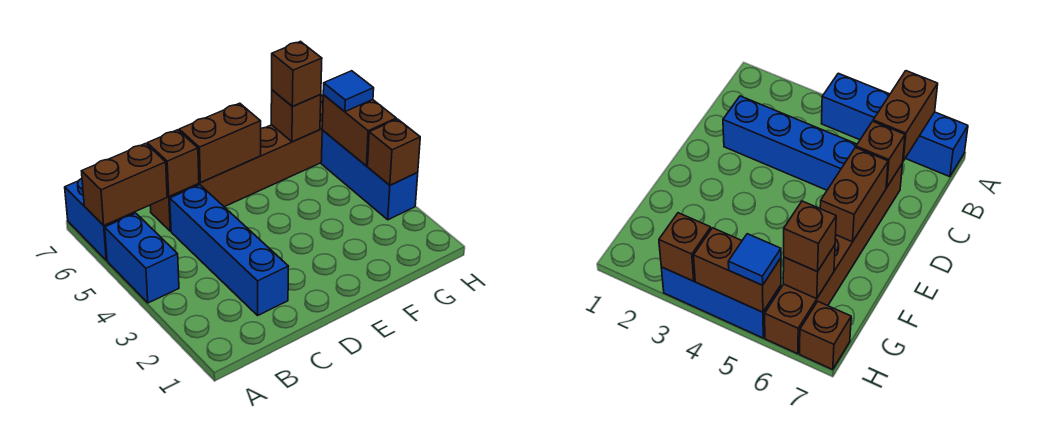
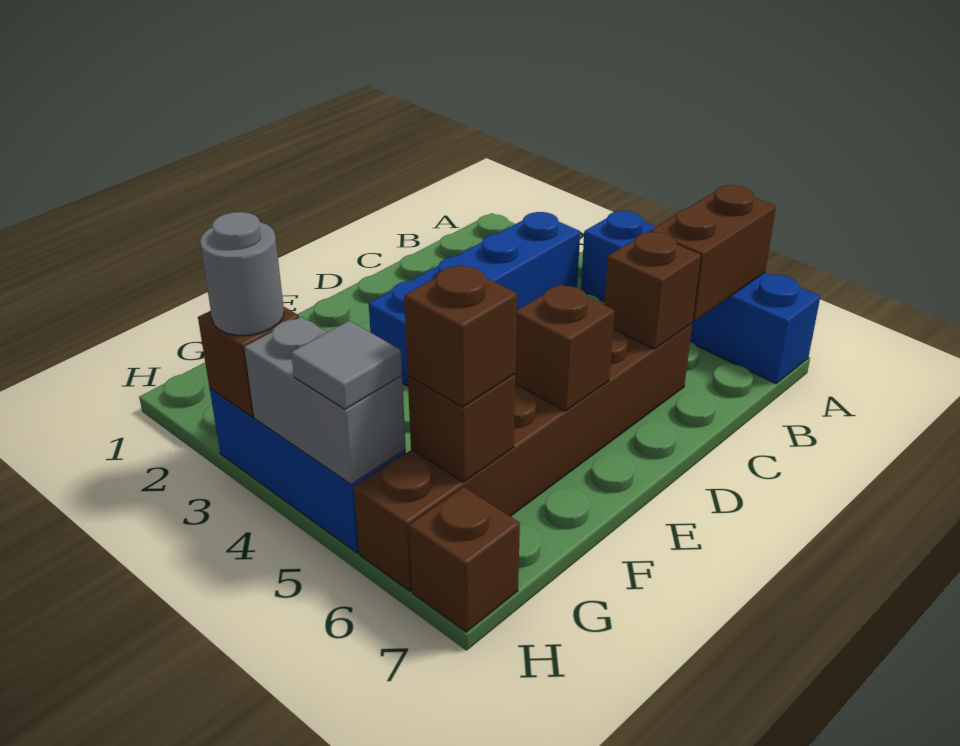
blue brick C2:C5 level 1 -> blue brick B3:E3 level 1
brown brick D6:E6 level 2 -> brown brick E6 level 2
none -> grey round brick H3 level 3
brown brick H4:H5 level 2 -> grey brick H4:H5 level 2
blue tile H5 level 3 -> grey tile H5 level 3

